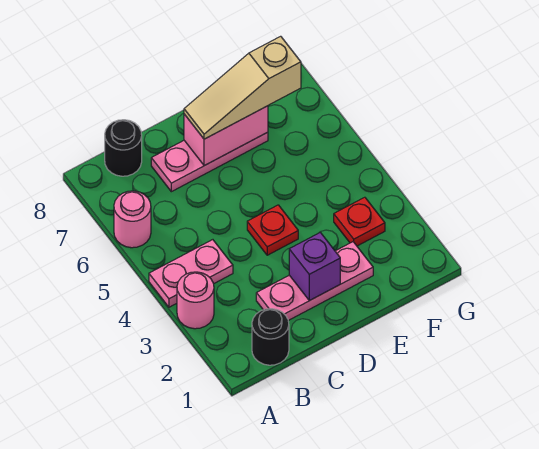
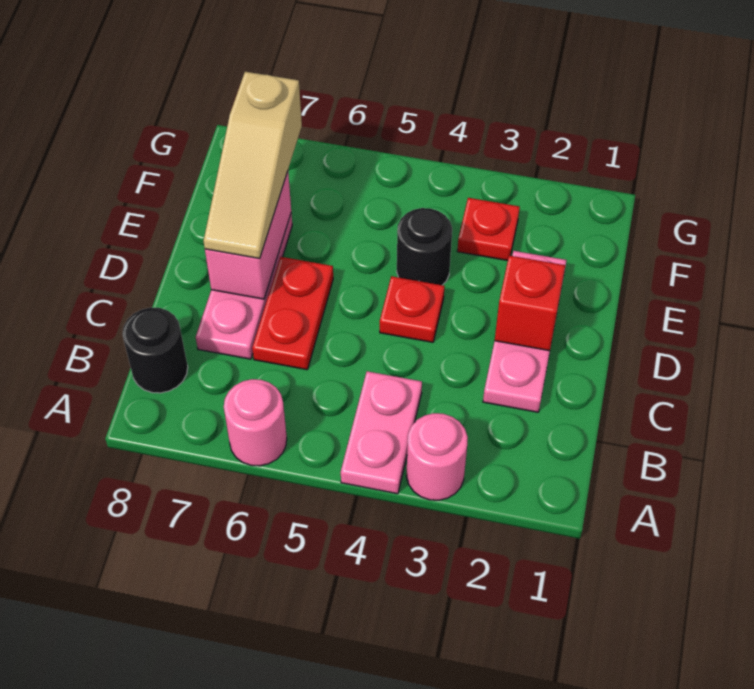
black round brick B1 level 1 -> black round brick E4 level 1
none -> red plate C6:D6 level 1
purple brick D2 level 2 -> red brick D2 level 2

